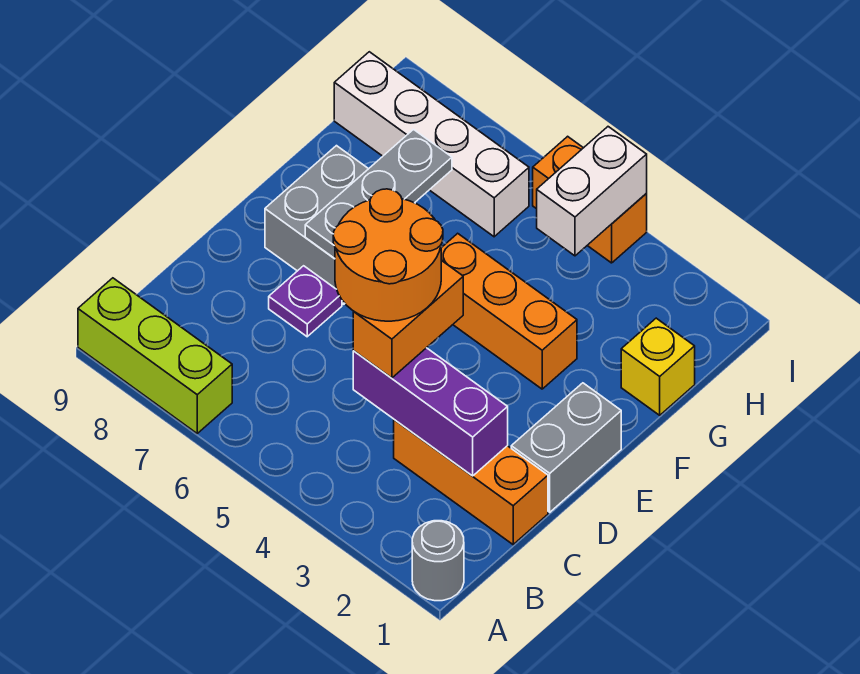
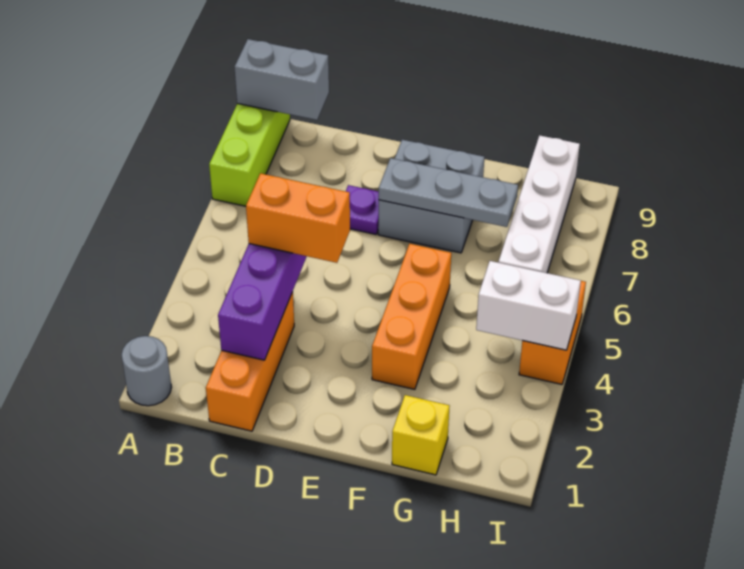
orange round brick C4:D5 level 4 -> none
grey brick D1:E1 level 1 -> grey brick A9:B9 level 2

